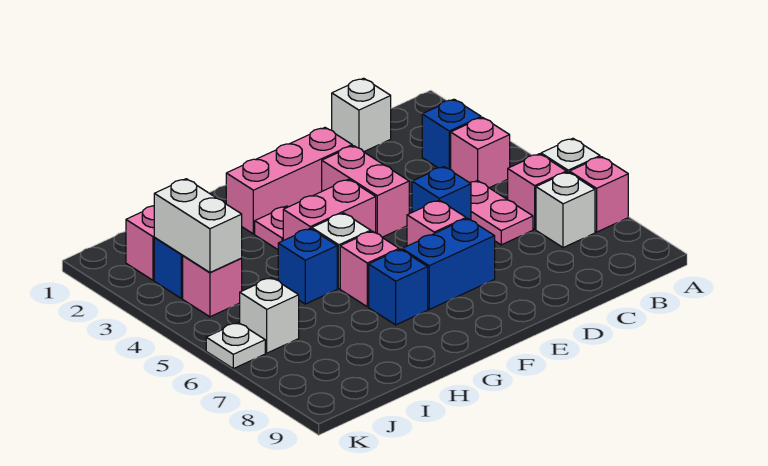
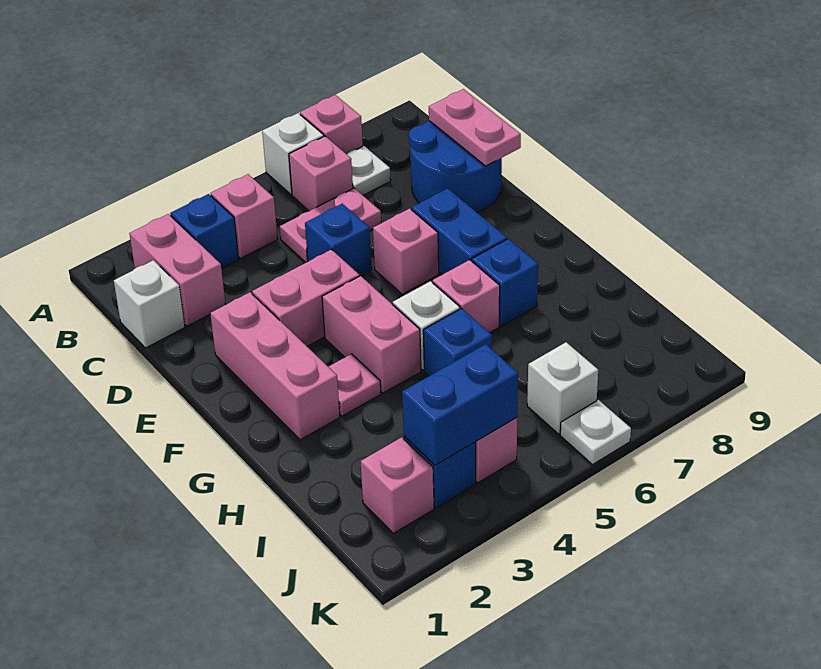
none -> pink brick B2:C2 level 1
white brick B7 level 1 -> white plate B7 level 1
none -> blue round brick C8:D9 level 1
none -> pink plate C9:D9 level 2
white brick J3:J4 level 2 -> blue brick J3:J4 level 2

